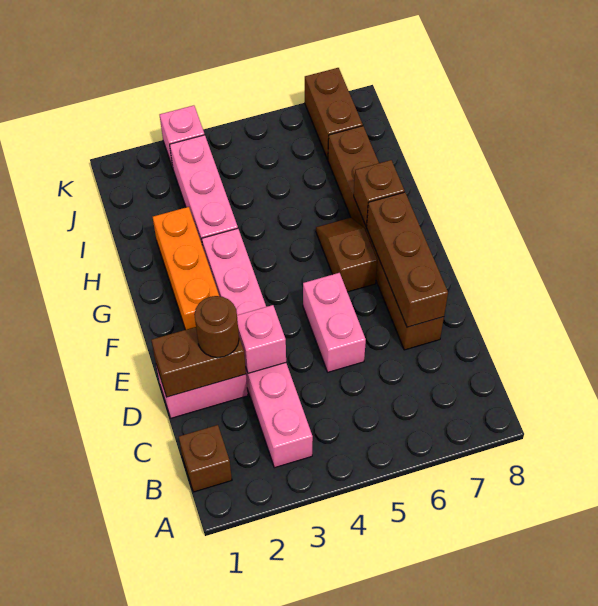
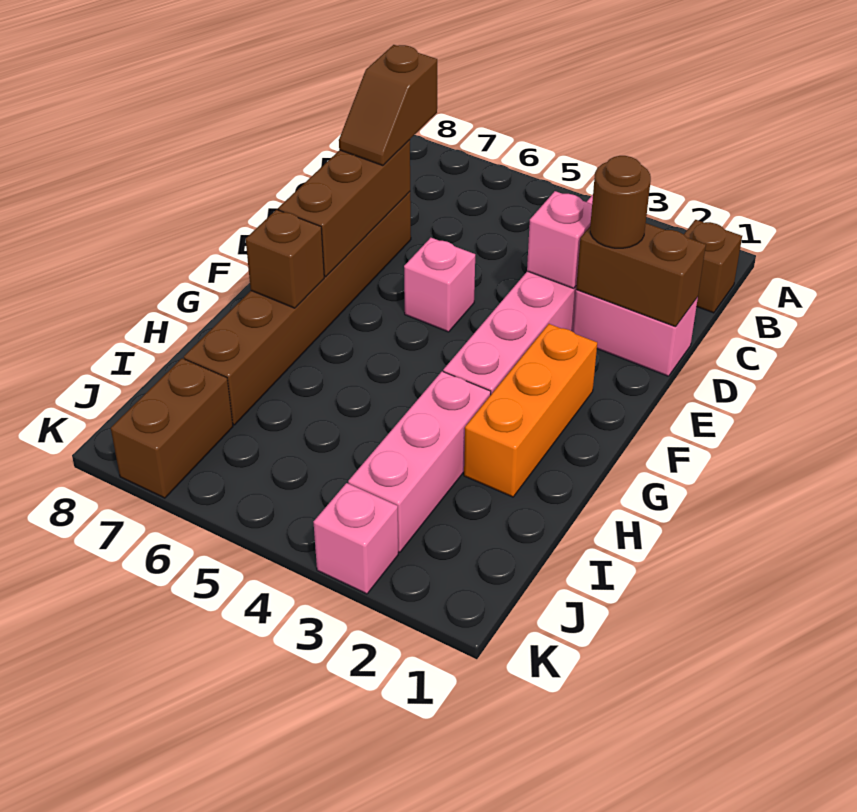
pink brick D5:E5 level 1 -> pink brick E5 level 1
brown slope F6:G6 level 1 top F -> brown slope C7:D7 level 3 top C

